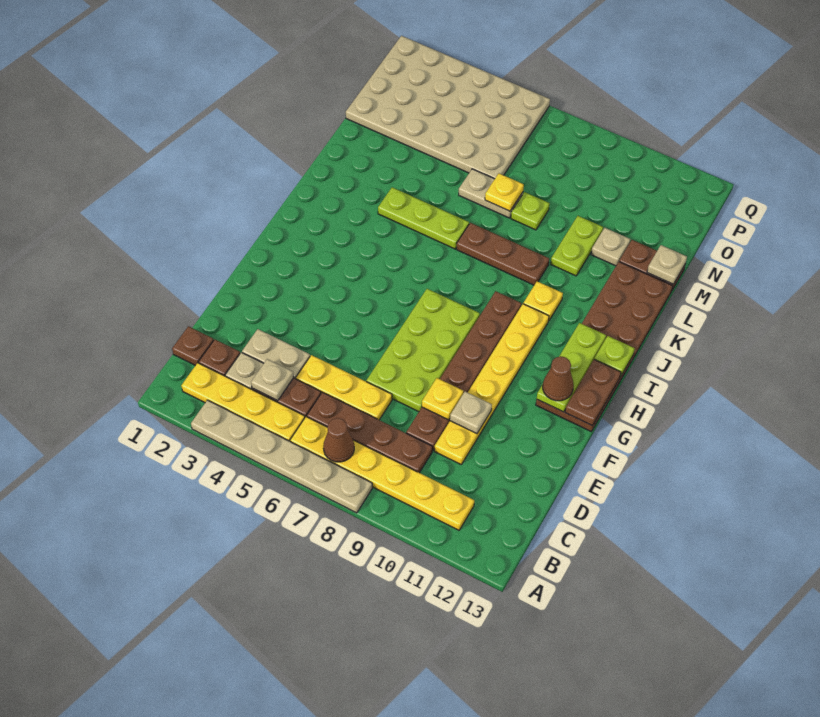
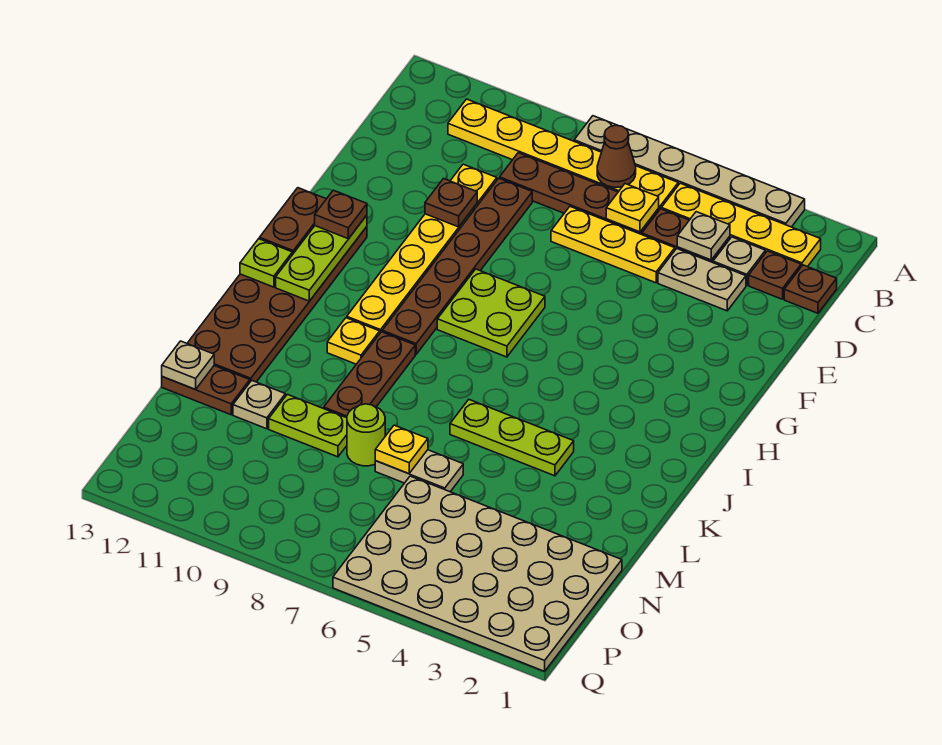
lime plate E7:H8 level 1 -> lime plate G7:H8 level 1
yellow plate E9 level 2 -> yellow plate C6 level 2
tan plate E10 level 2 -> brown plate E10 level 2
brown cone G12 level 3 -> brown plate G12 level 3
brown plate K7:K9 level 1 -> brown plate J9:L9 level 1
lime plate L10:M10 level 1 -> lime plate M9:M10 level 1
lime plate M8 level 1 -> lime round brick M8 level 1

